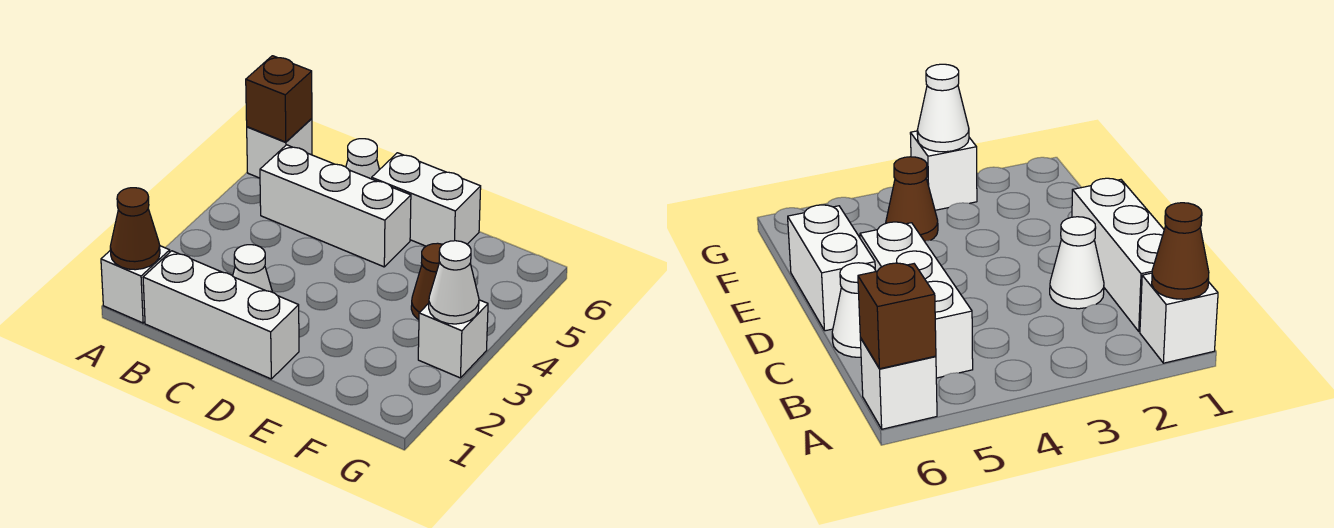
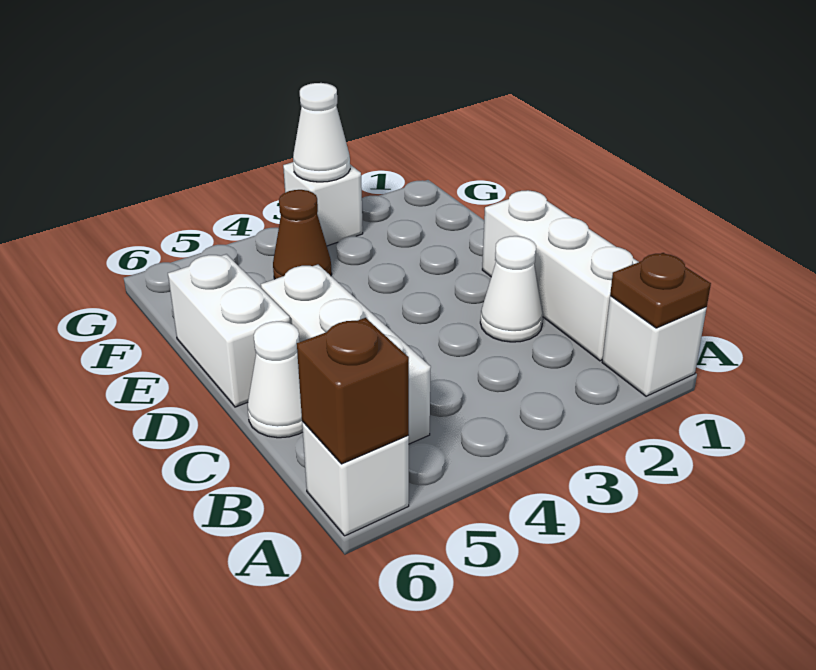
brown cone A1 level 2 -> brown plate A1 level 2

